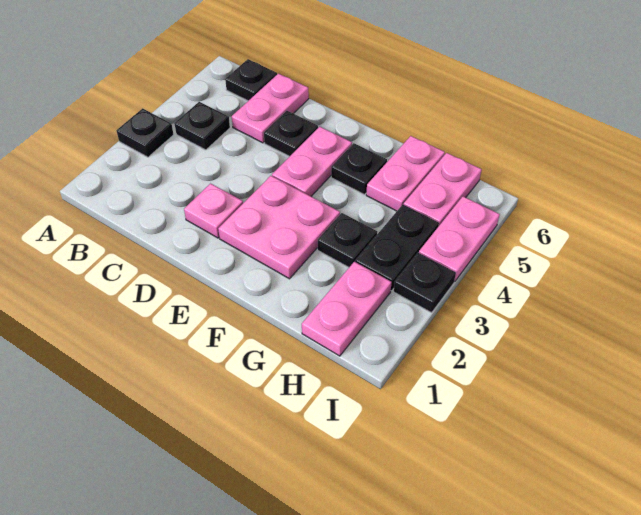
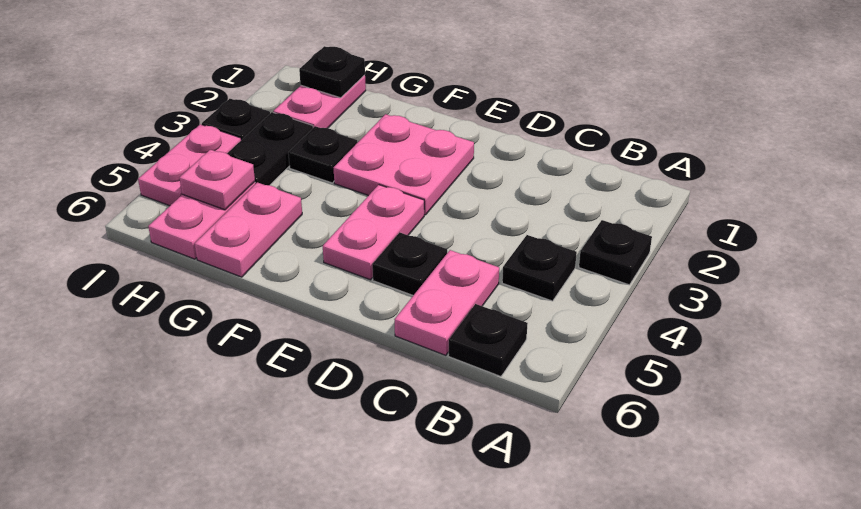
pink plate D2 level 1 -> pink plate H5 level 2
black plate F5 level 1 -> black plate H1 level 2

